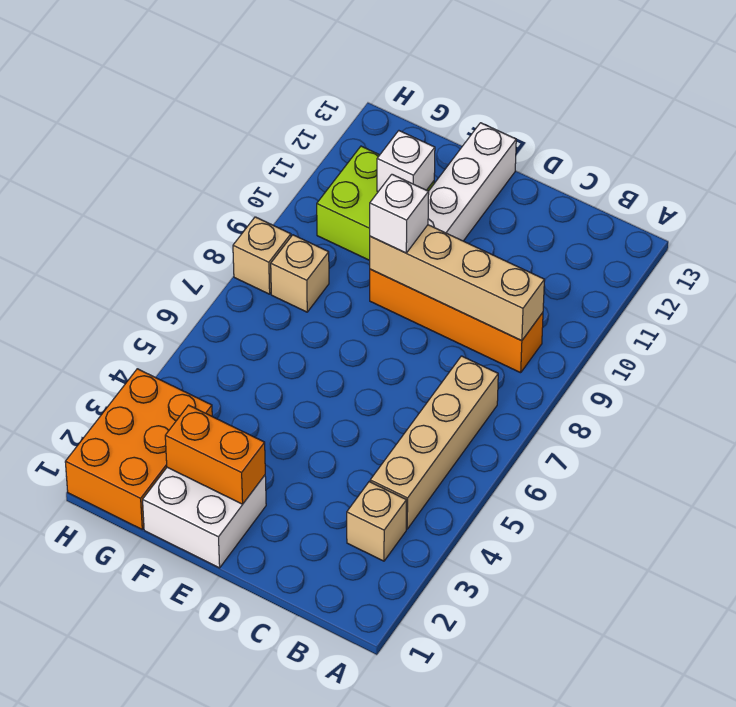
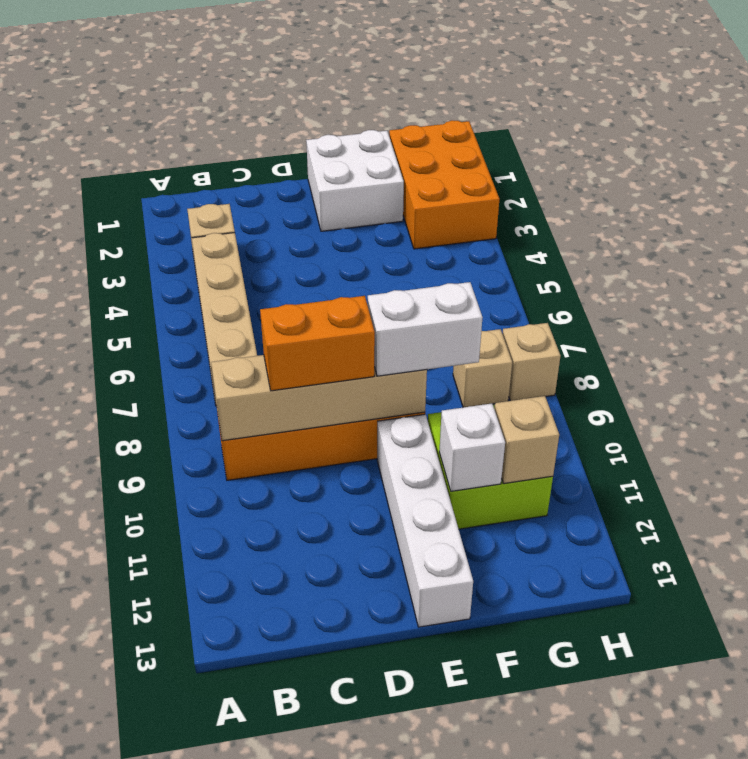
orange brick E2:F2 level 2 -> orange brick C9:D9 level 3
white brick E9 level 3 -> white brick E9:F9 level 3
none -> tan brick G11 level 2

